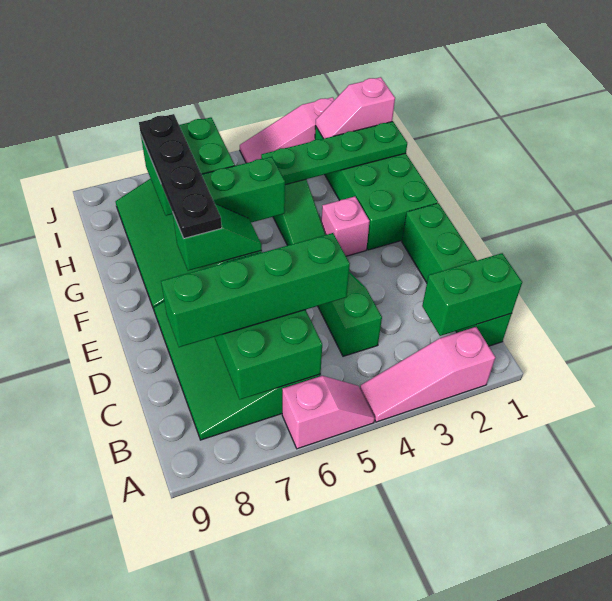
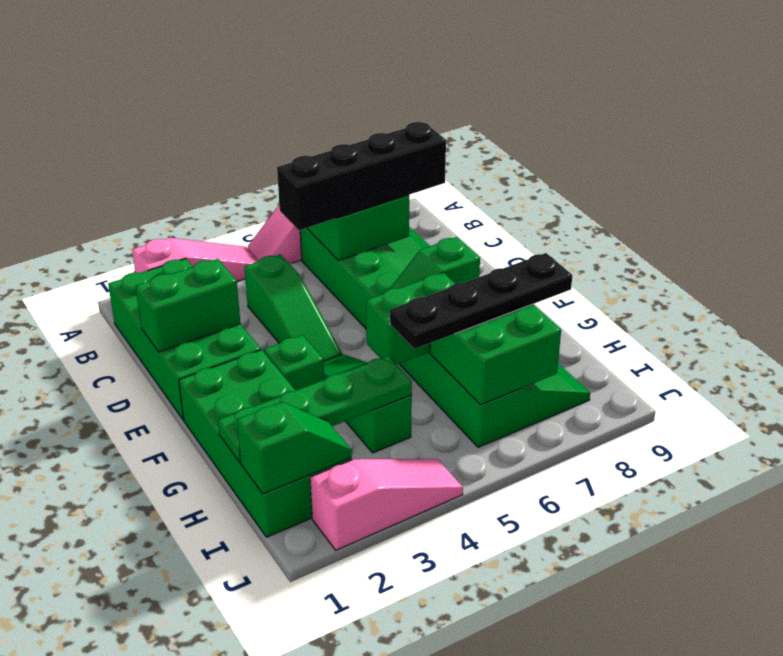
green brick B1:E1 level 1 -> green brick B1:E2 level 1
green brick B1:B2 level 2 -> green brick D1:D2 level 2
green brick C5:C8 level 3 -> black brick C5:C8 level 3
pink brick F3 level 1 -> green brick F3 level 1
black plate F7:I7 level 3 -> black plate H5:H8 level 3
pink slope I1:I2 level 2 top 1 -> green slope I1:I2 level 2 top 1

